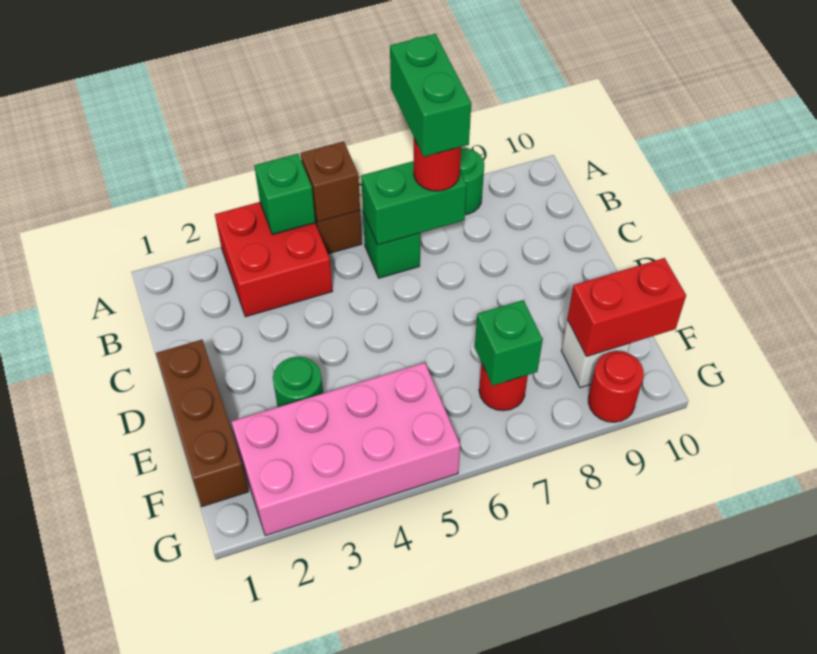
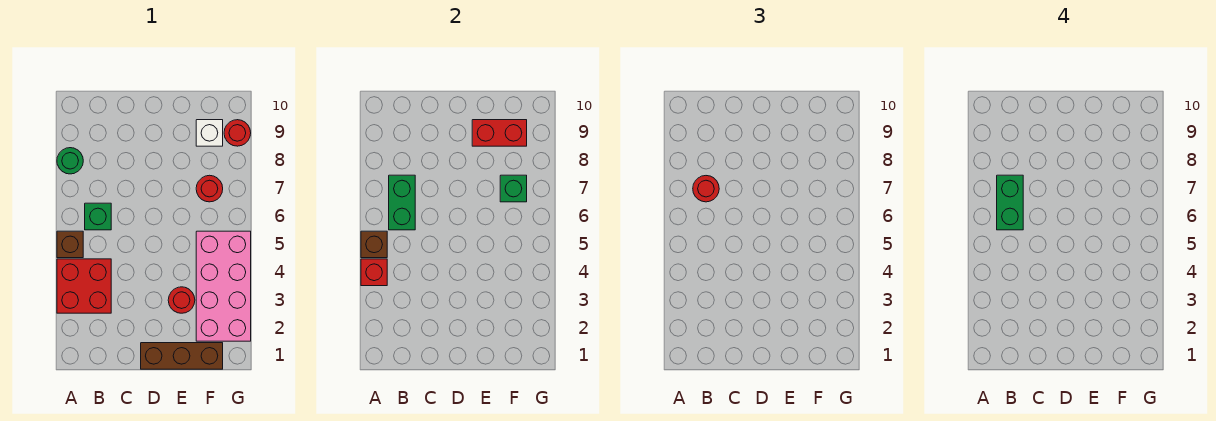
green brick A4 level 2 -> red brick A4 level 2
green brick A7:B7 level 4 -> green brick B6:B7 level 4
green round brick E3 level 1 -> red round brick E3 level 1
red brick F9:F10 level 2 -> red brick E9:F9 level 2

